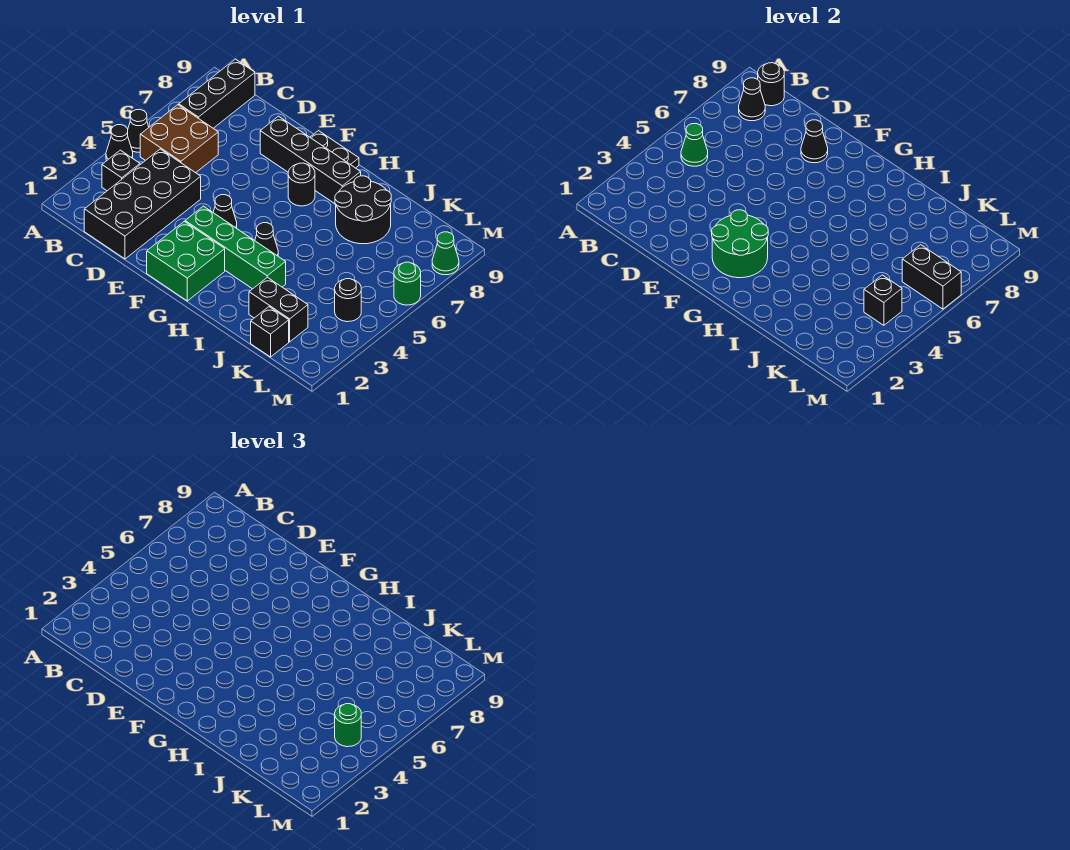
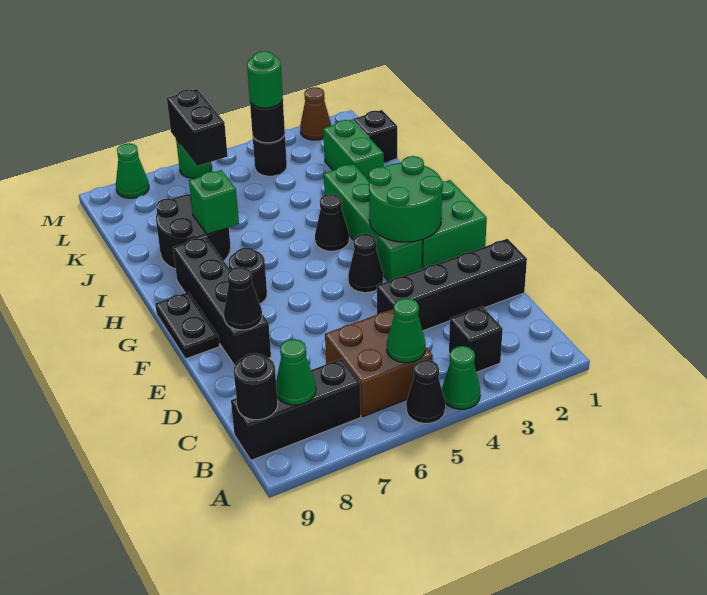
black cone A4 level 1 -> green cone A4 level 1
black cone B8 level 2 -> green cone B8 level 2
black brick C1:D4 level 1 -> black brick D1:D4 level 1
none -> green brick I7 level 2
black brick J2:K2 level 1 -> green brick J2:K2 level 1
black brick L4 level 2 -> black round brick L4 level 2
none -> brown cone M2 level 1

